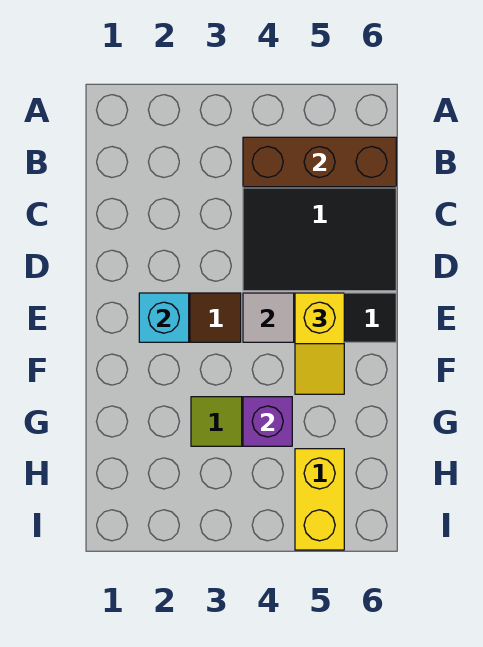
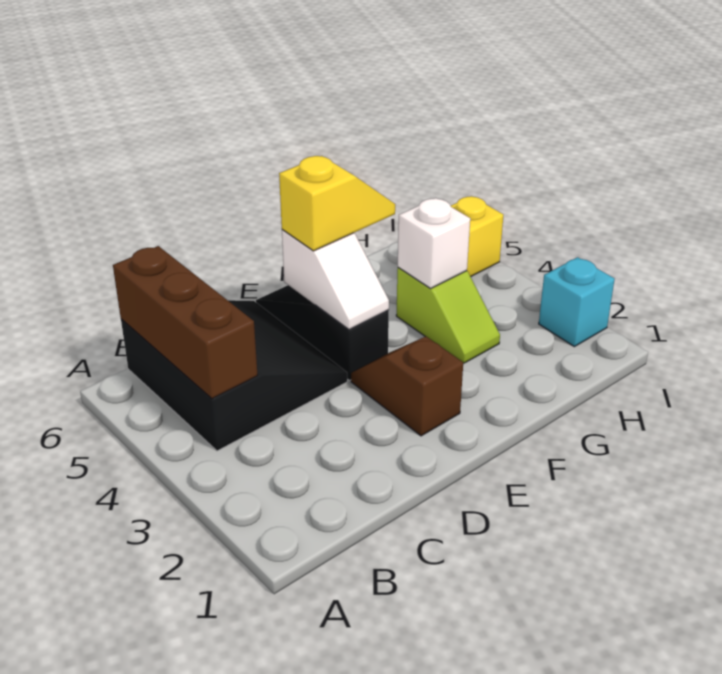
cyan brick E2 level 2 -> cyan brick I2 level 1
purple brick G4 level 2 -> white brick G4 level 2

